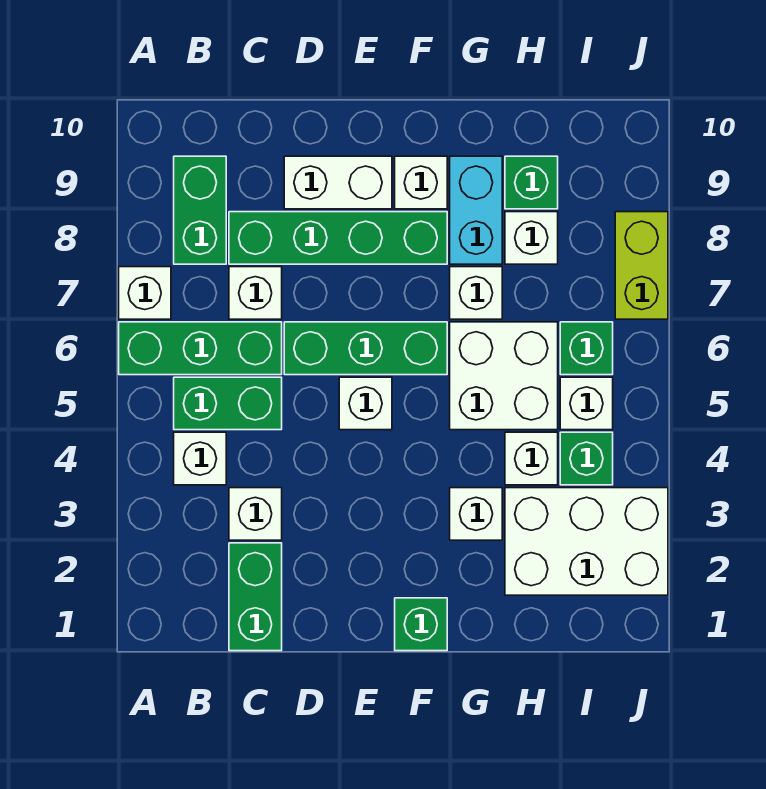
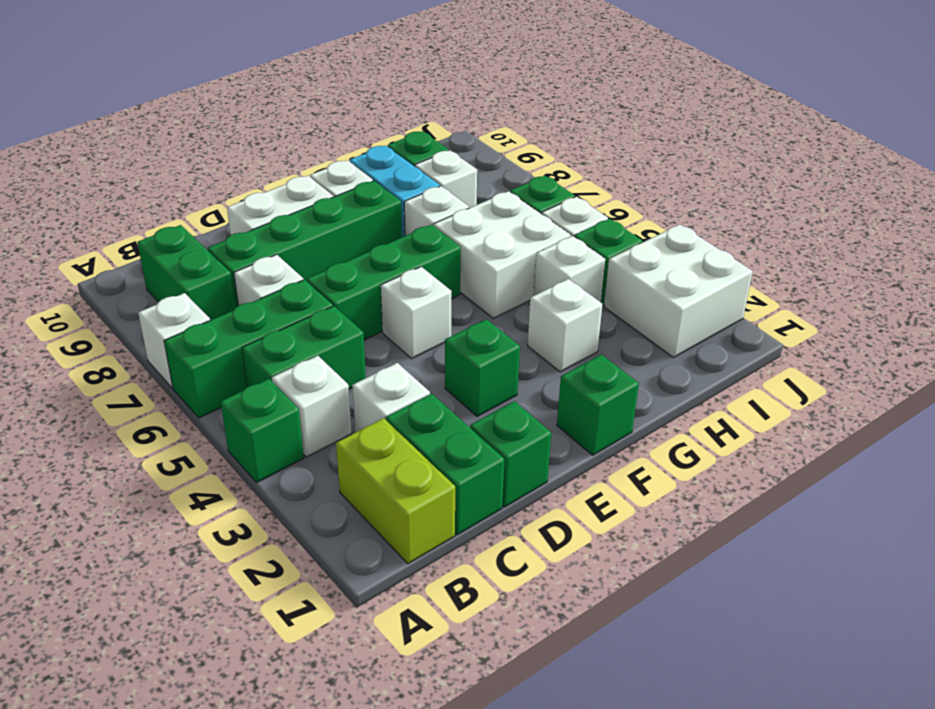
none -> green brick A4 level 1
none -> green brick D1 level 1
none -> green brick E3 level 1
white brick H2:J3 level 1 -> white brick I2:J3 level 1
lime brick J7:J8 level 1 -> lime brick B1:B2 level 1

